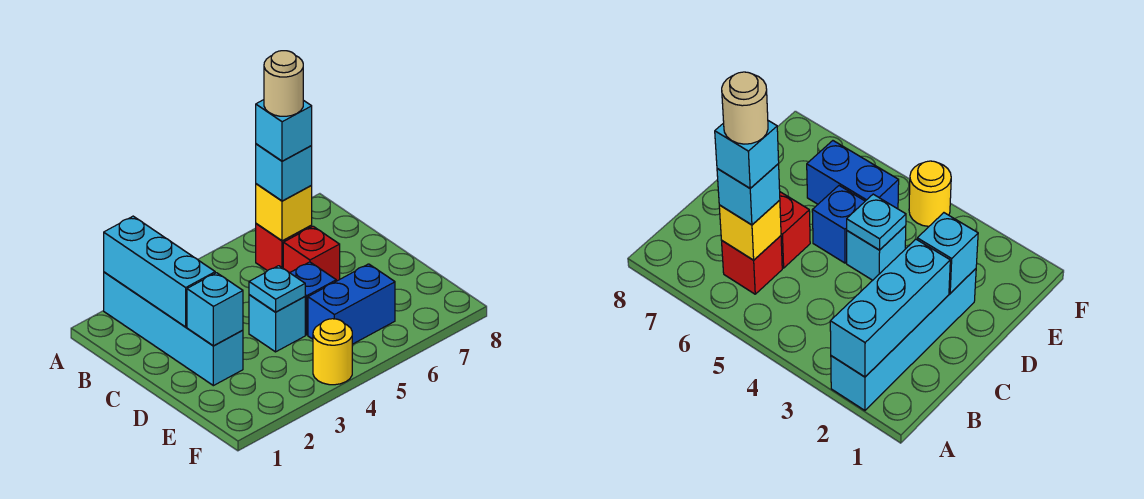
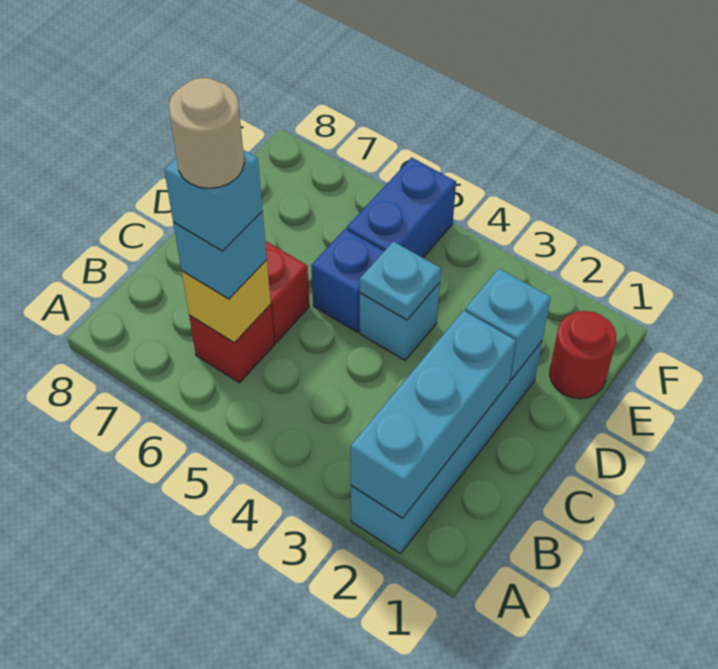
none -> red round brick E1 level 1
blue brick E5:E6 level 1 -> blue brick E5:F5 level 1
yellow round brick F4 level 1 -> none

